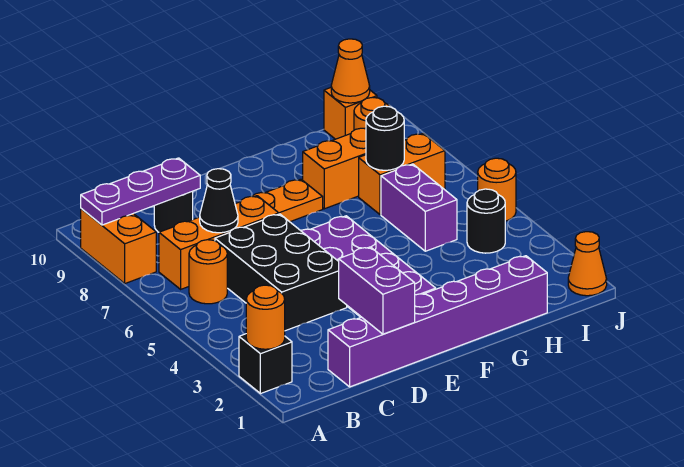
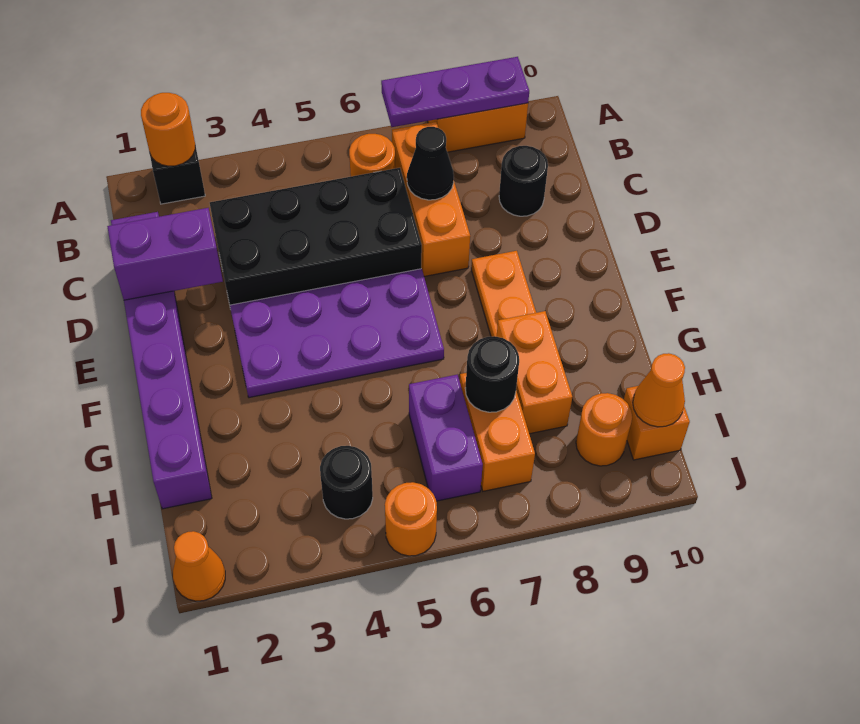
purple plate A9:C9 level 2 -> purple plate A7:A9 level 2
black brick C4:D6 level 1 -> black brick C3:D6 level 1
purple brick H5:H6 level 1 -> purple brick H6:I6 level 1

